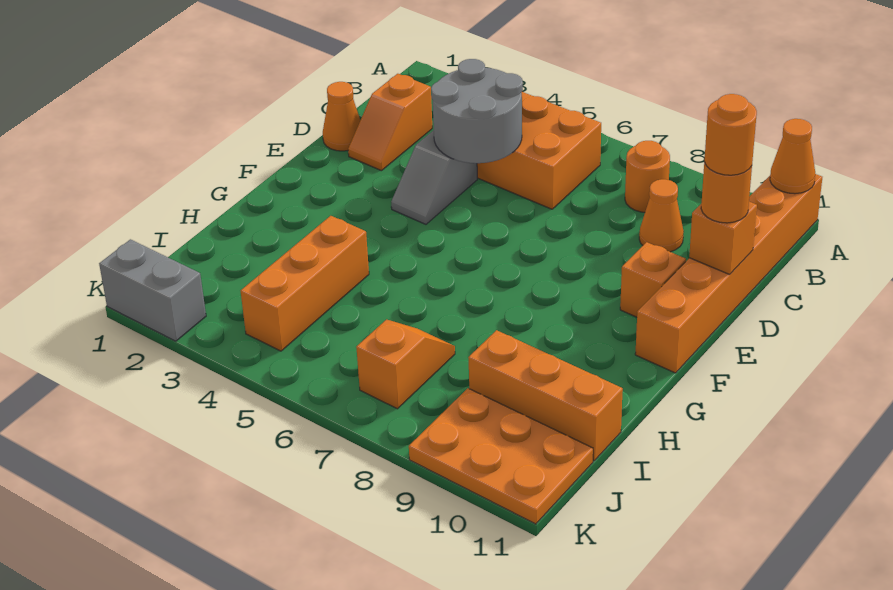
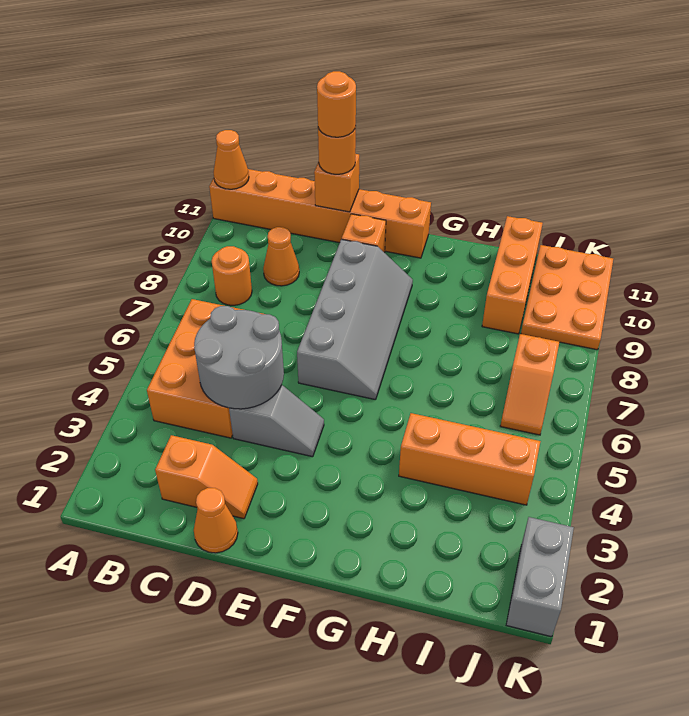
none -> grey slope E6:F9 level 1 top E
orange slope I7:J7 level 1 top J -> orange slope J6:J7 level 1 top 7

